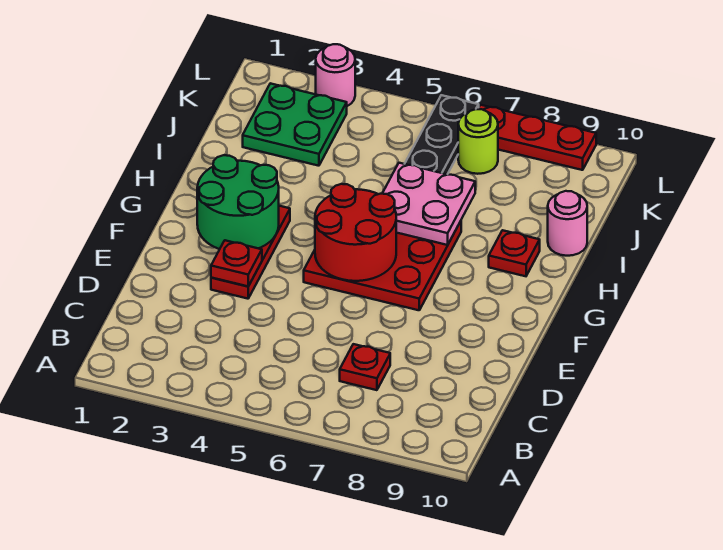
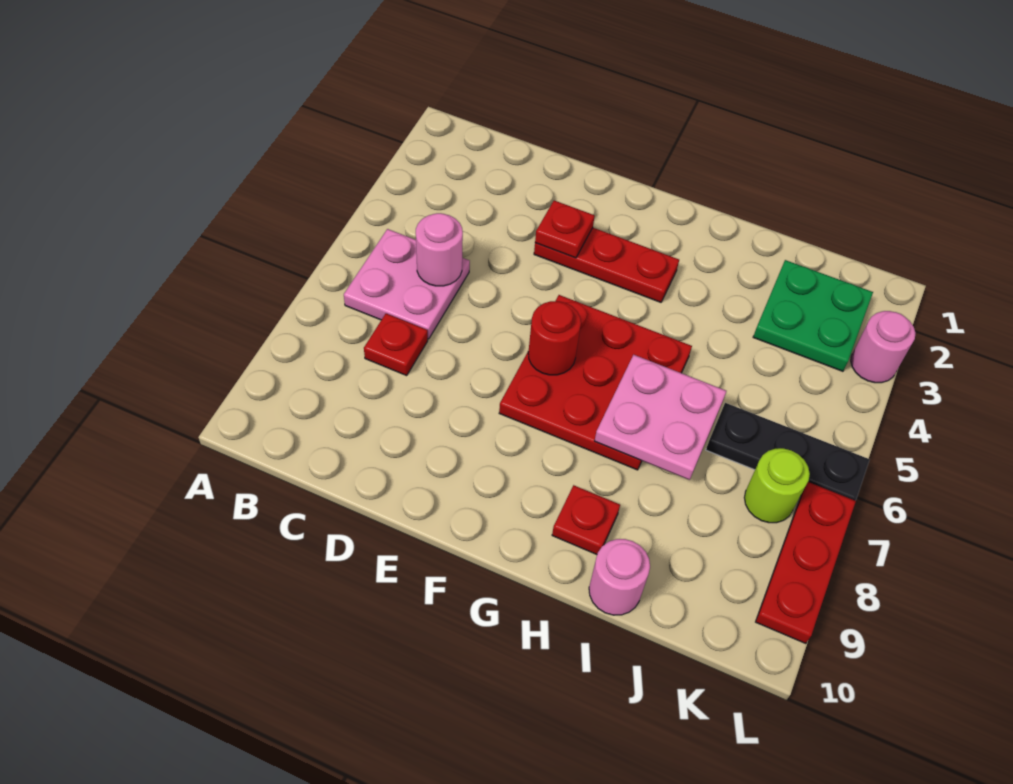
none -> pink plate B5:C6 level 1
none -> pink round brick C5 level 2
green round brick F2:G3 level 2 -> none
red round brick F5:G6 level 2 -> red round brick F6 level 2

